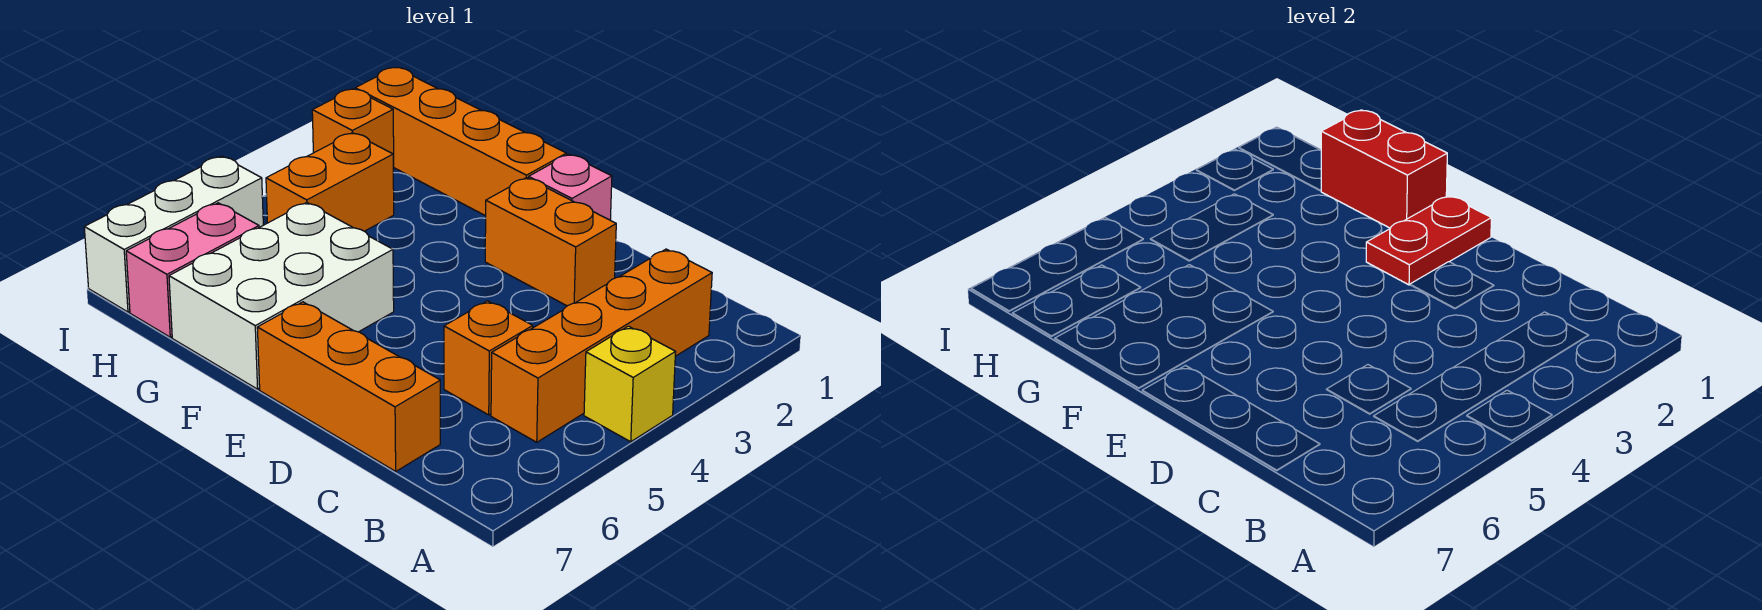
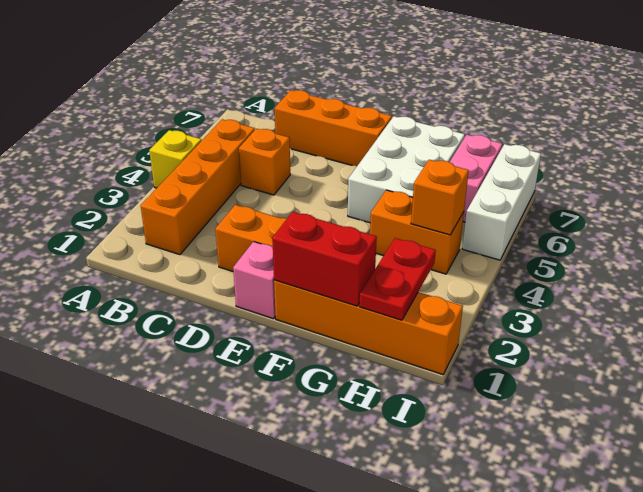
red plate E1:E2 level 2 -> red plate H1:H2 level 2
orange brick H3:H4 level 1 -> orange brick G4:H4 level 1
orange brick I2 level 1 -> orange brick H4 level 2

